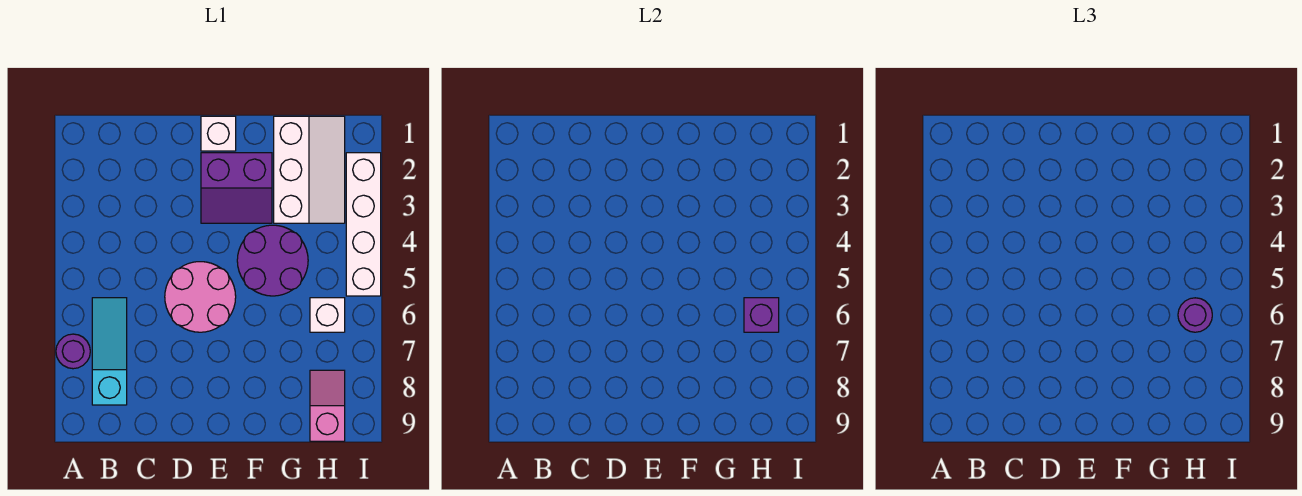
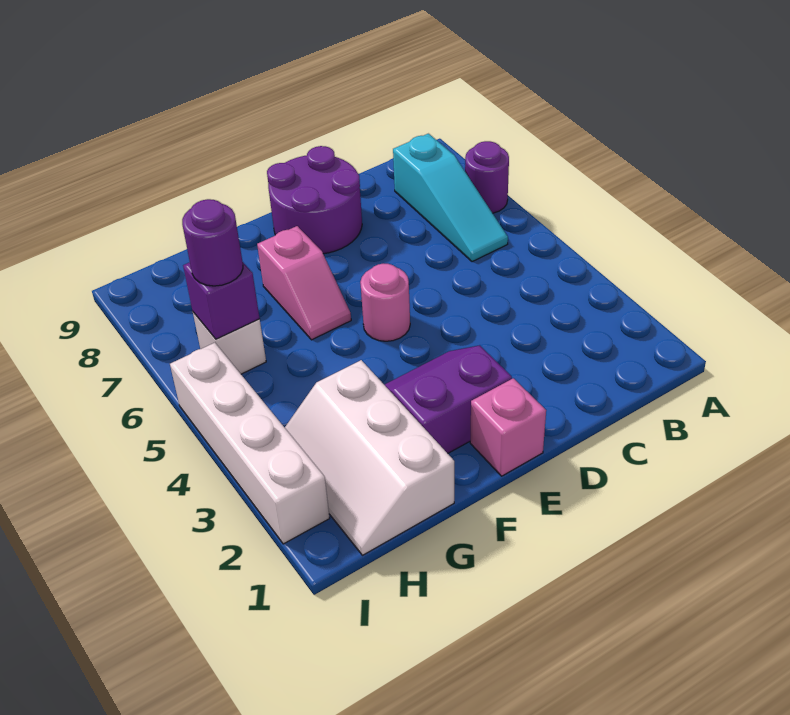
pink round brick D5:E6 level 1 -> pink round brick E5 level 1
white brick E1 level 1 -> pink brick E1 level 1
purple round brick F4:G5 level 1 -> purple round brick D8:E9 level 1
pink slope H8:H9 level 1 top 9 -> pink slope F6:F7 level 1 top 7

